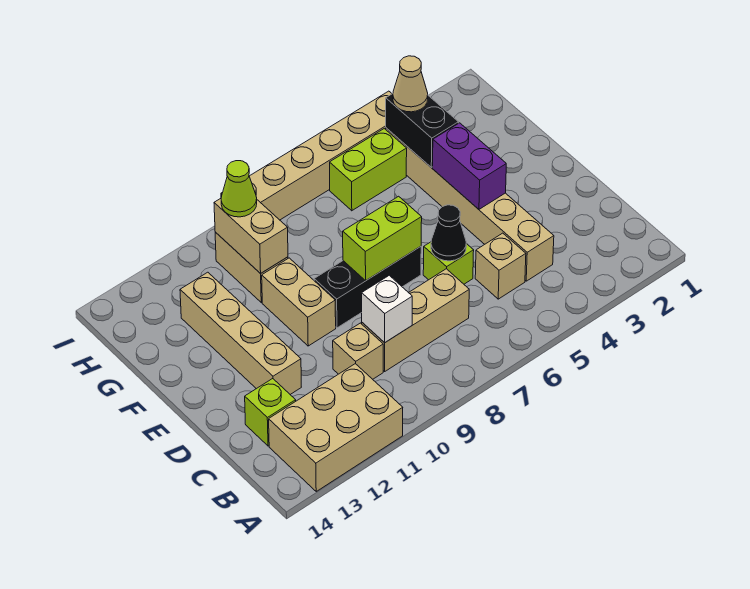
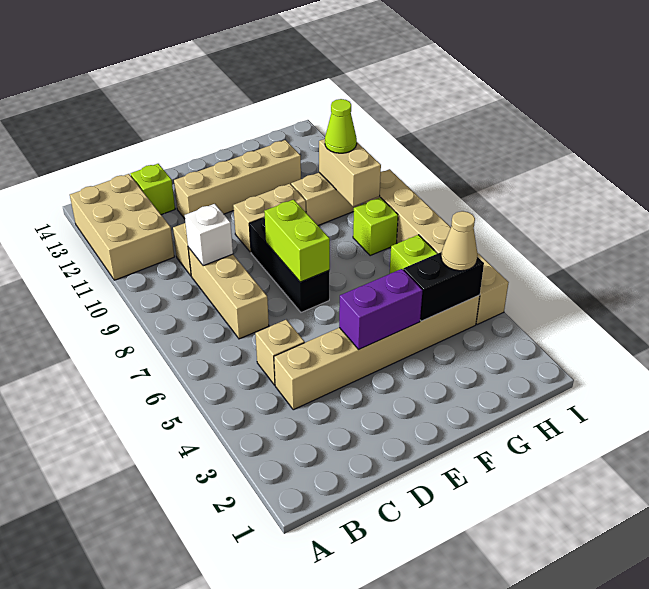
lime brick D6 level 1 -> lime brick H8 level 1
black cone D6 level 2 -> none
tan brick G10:H10 level 2 -> tan brick H9:H10 level 2

